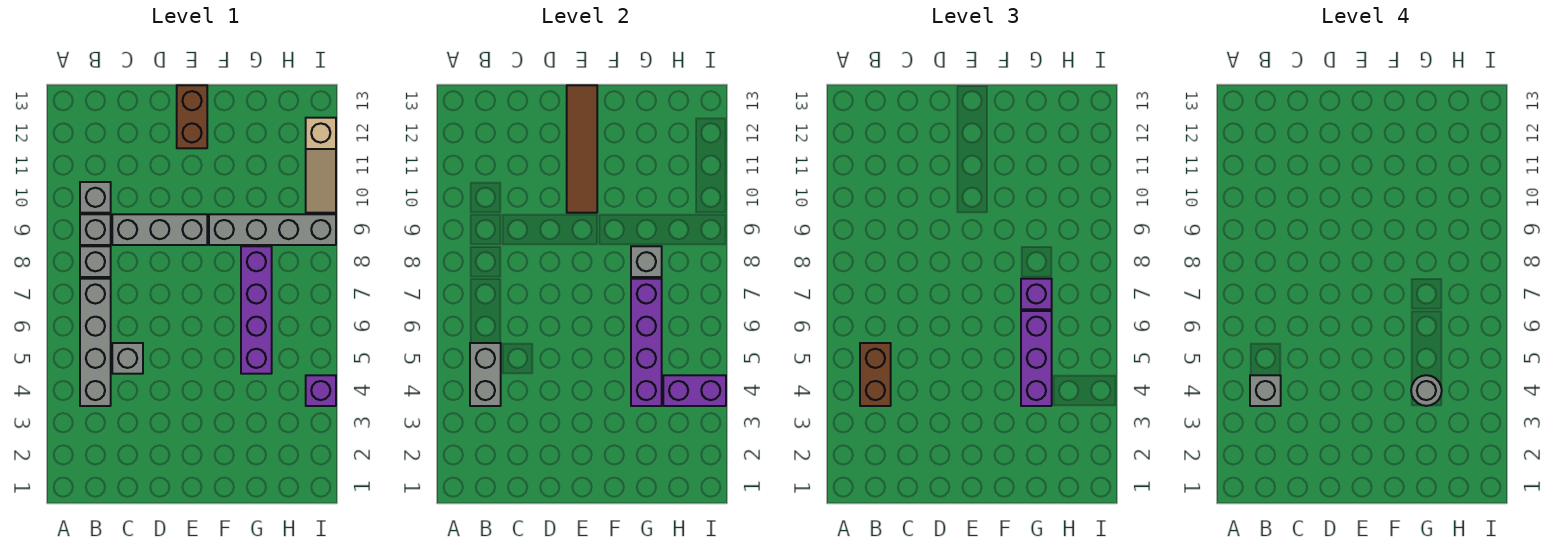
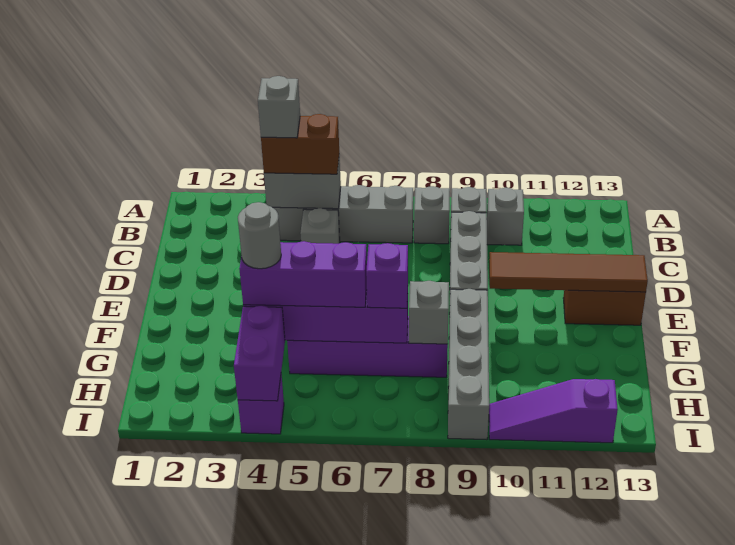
tan slope I10:I12 level 1 top 12 -> purple slope I10:I12 level 1 top 12

